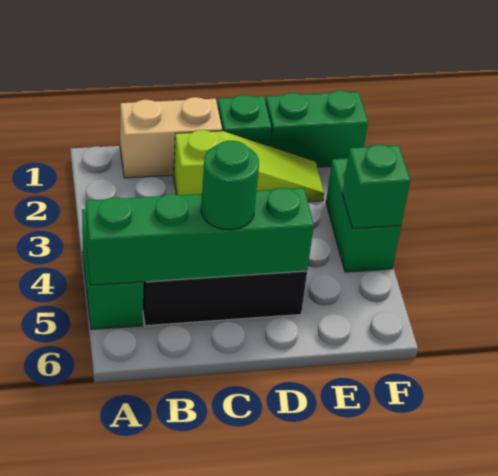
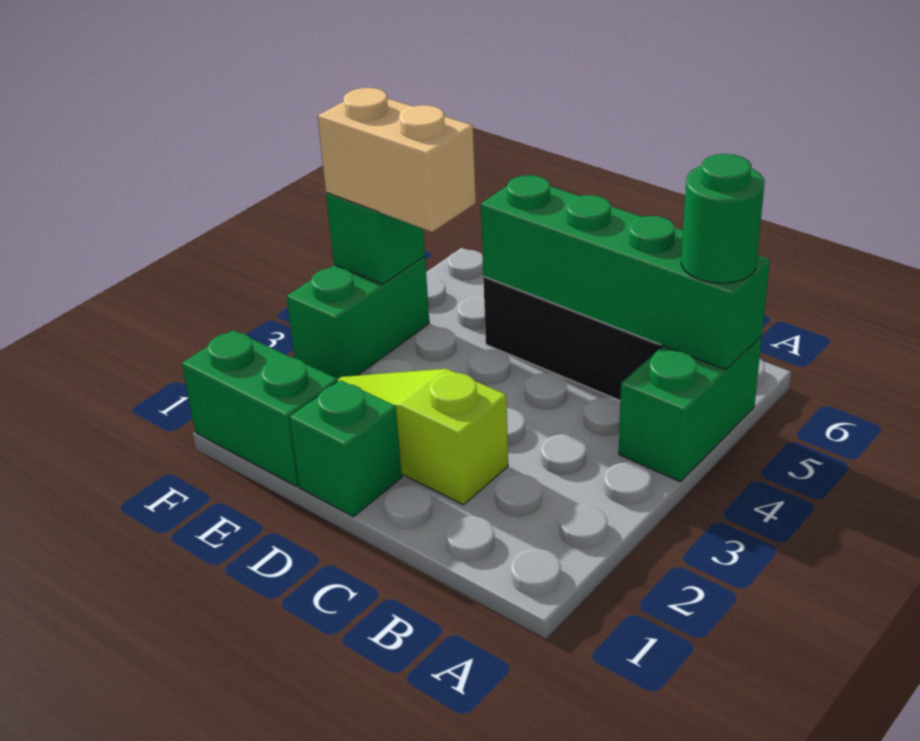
tan brick B1:C1 level 1 -> tan brick E4:F4 level 3
green round brick C5 level 3 -> green round brick A5 level 3

